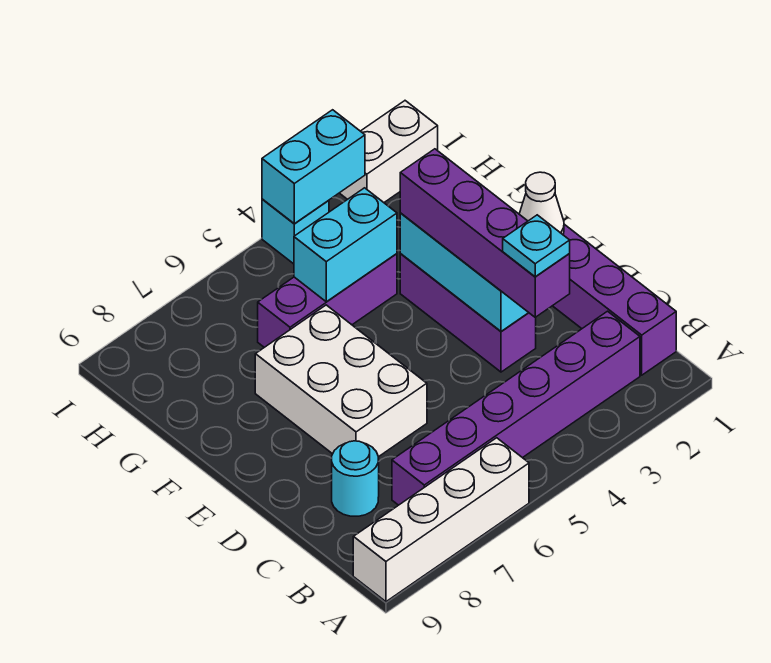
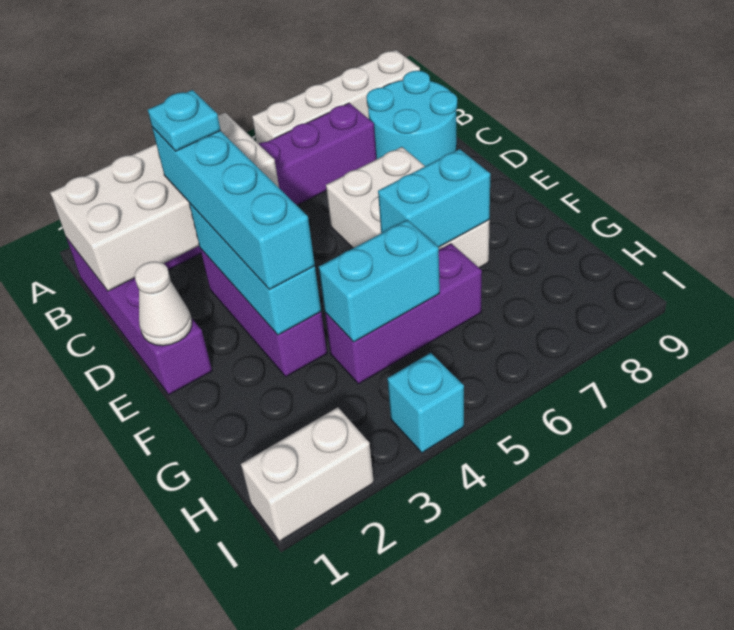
none -> white brick B1:C4 level 2
purple brick C3:F3 level 3 -> cyan brick C3:F3 level 3
cyan round brick C8 level 1 -> cyan round brick B8:C9 level 1
cyan brick I3:I4 level 2 -> cyan brick F6:F7 level 2

